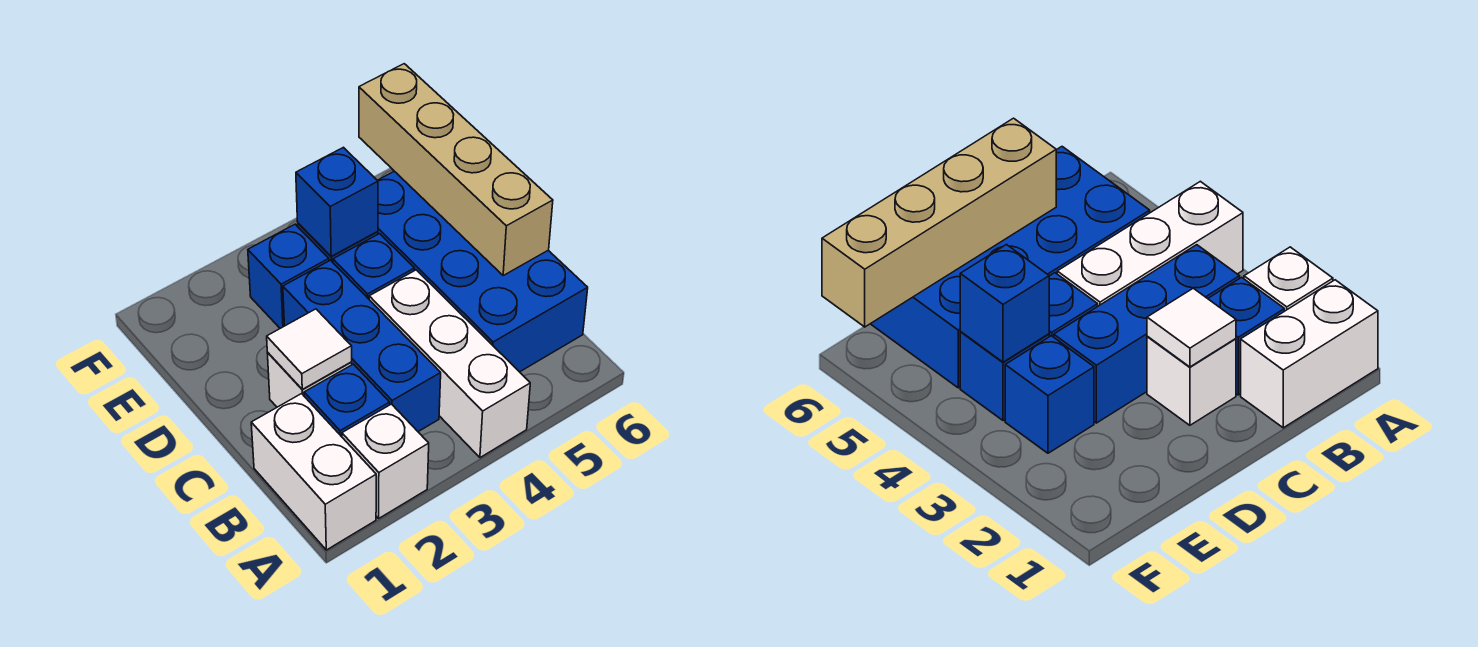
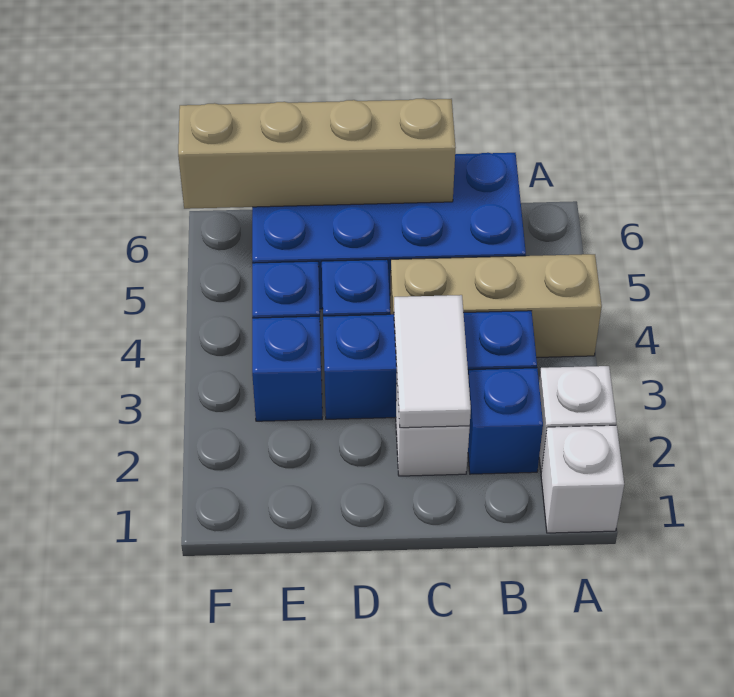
white brick A1:B1 level 1 -> white brick A1 level 1
white brick A4:C4 level 1 -> tan brick A4:C4 level 1
white tile C2 level 2 -> white tile C2:C3 level 2
blue brick E4 level 2 -> none

